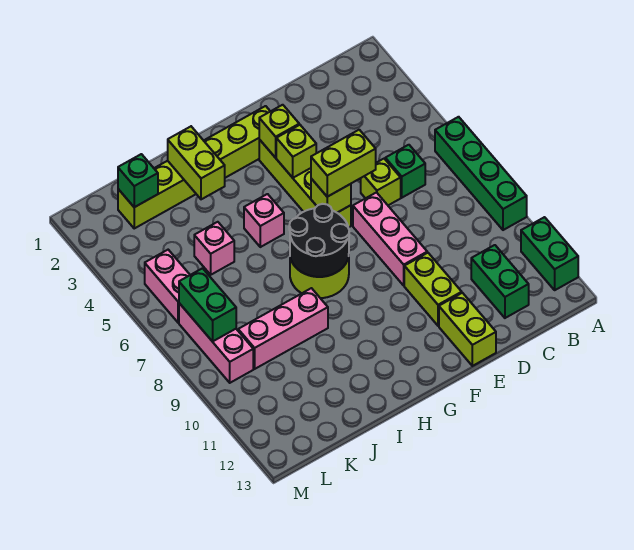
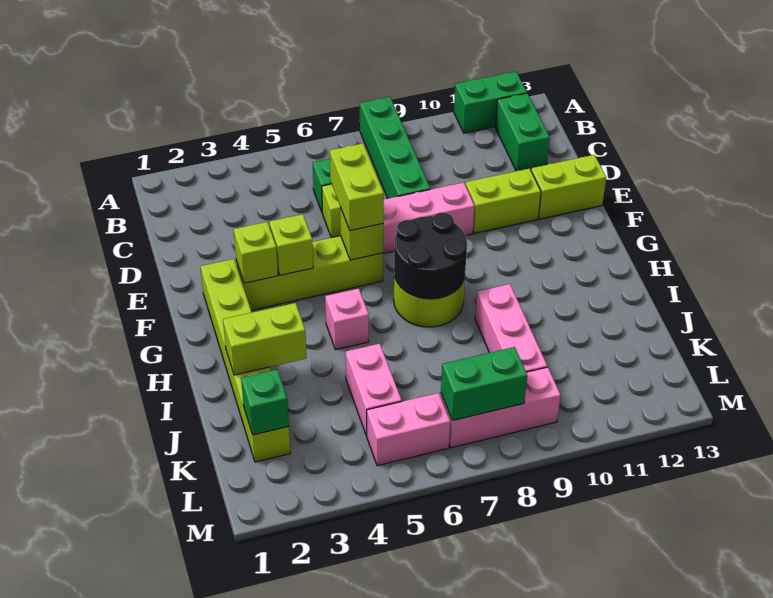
green brick A6:A9 level 1 -> green brick A8:D8 level 1
green brick C11:C12 level 1 -> green brick B12:C12 level 1
pink brick J5 level 1 -> pink brick J5:K5 level 1

